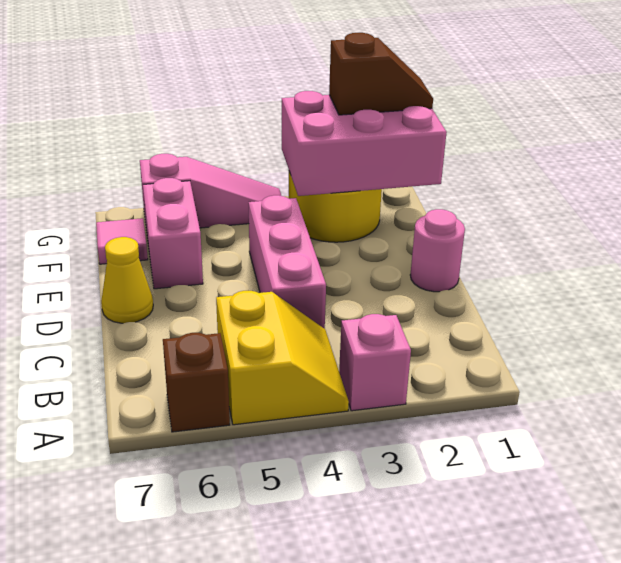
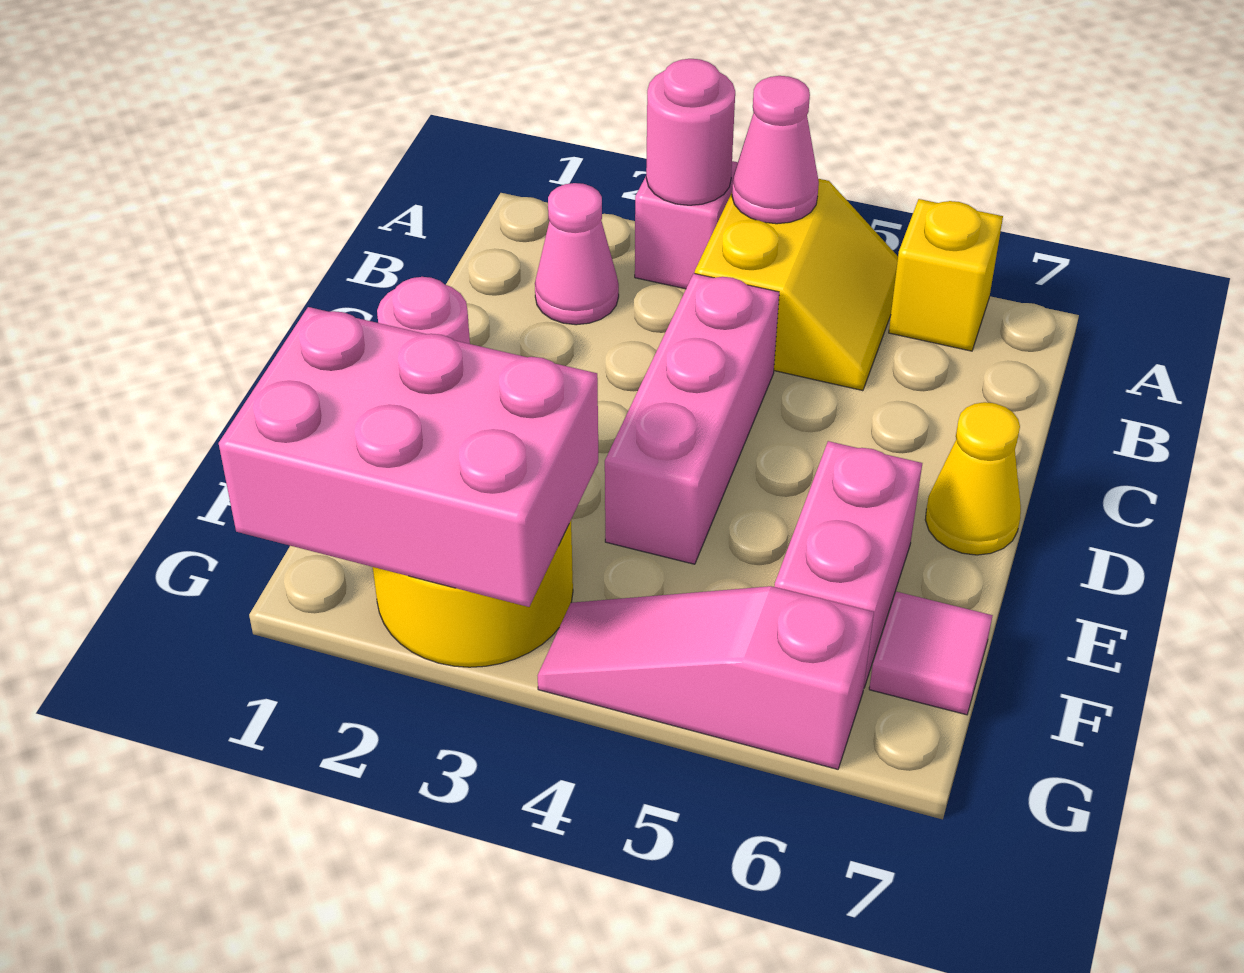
none -> pink round brick A3 level 2
yellow slope A4:B5 level 1 top 5 -> yellow slope A4:B5 level 1 top 4
none -> pink cone A4 level 2
brown brick A6 level 1 -> yellow brick A6 level 1
none -> pink cone B2 level 1
brown slope G1:G2 level 3 top 2 -> none

